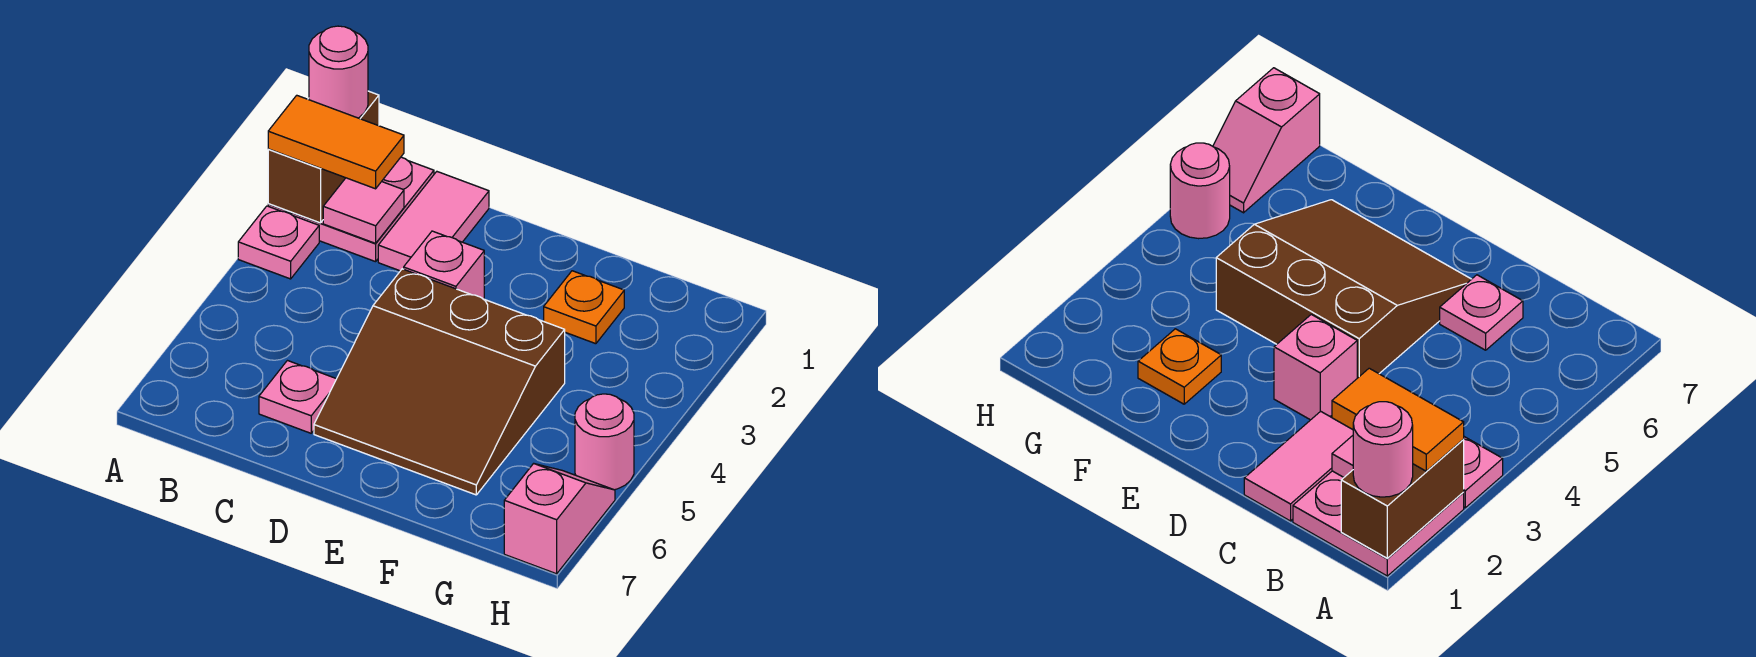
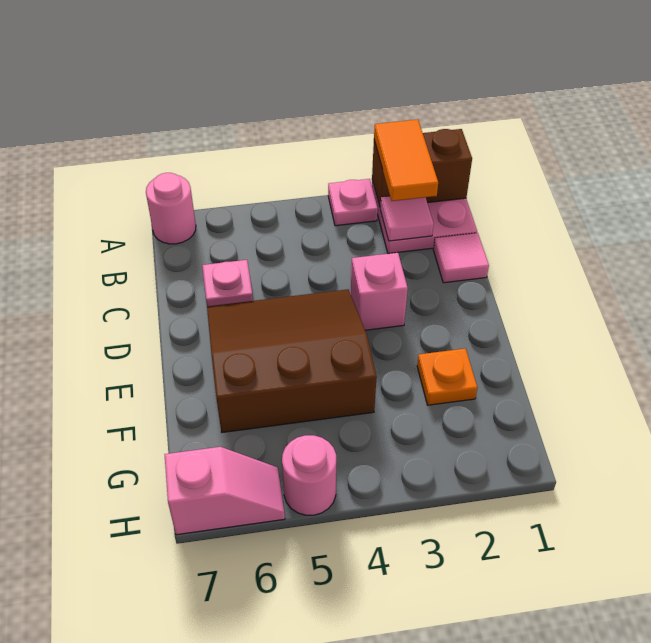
pink round brick A1 level 3 -> pink round brick A7 level 1
pink tile C1:C2 level 1 -> pink tile C1 level 1
brown slope D4:F6 level 1 top 4 -> brown slope D4:F6 level 1 top F

